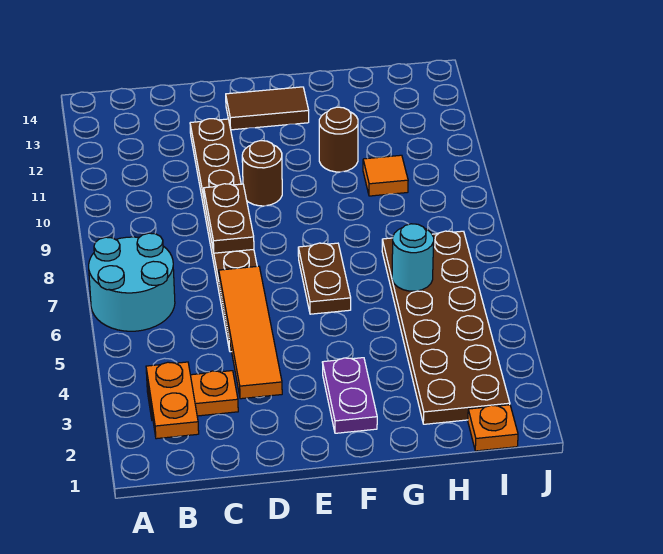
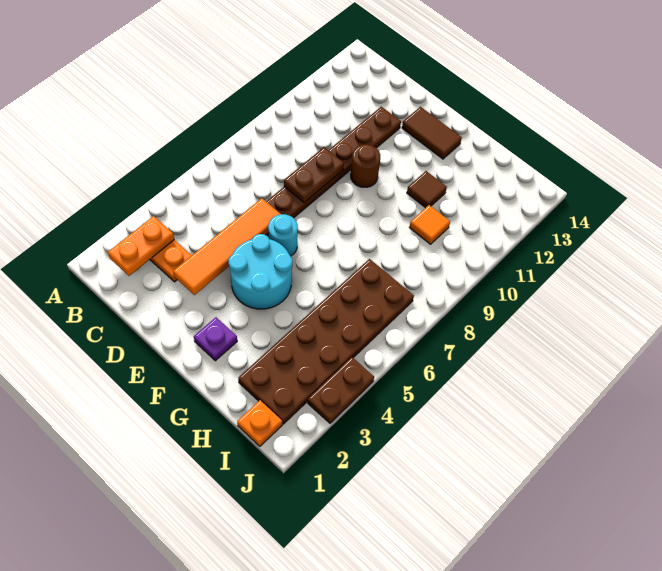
cyan round brick A6:B7 level 1 -> cyan round brick E4:F5 level 1
purple plate F2:F3 level 1 -> purple plate F2 level 1
brown plate F6:F7 level 1 -> brown plate J3:J4 level 1
brown round brick G11 level 1 -> brown tile G11 level 1
cyan round brick H6 level 2 -> cyan round brick E6 level 1

